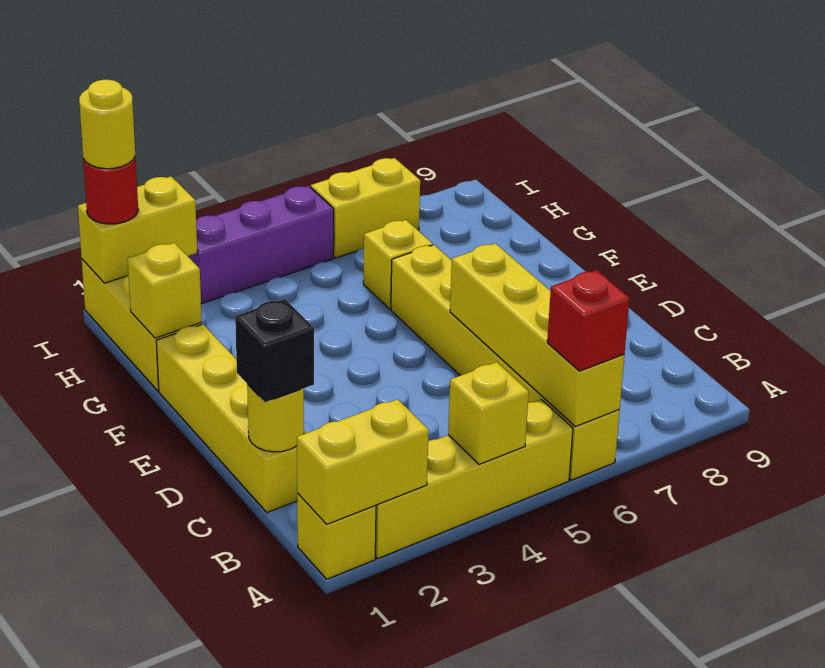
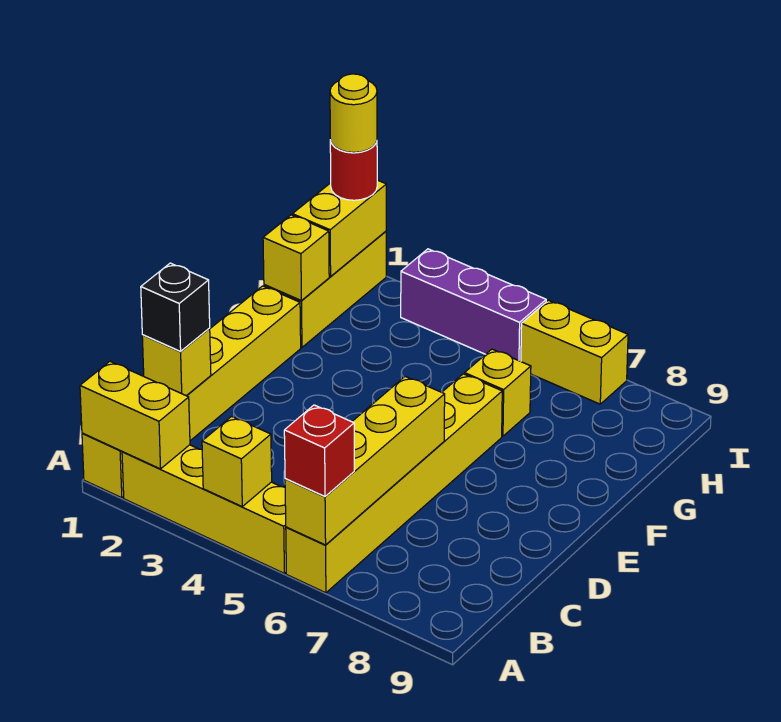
yellow round brick C1 level 2 -> yellow brick C1 level 2
yellow brick I1:I2 level 2 -> yellow brick H1:I1 level 2

